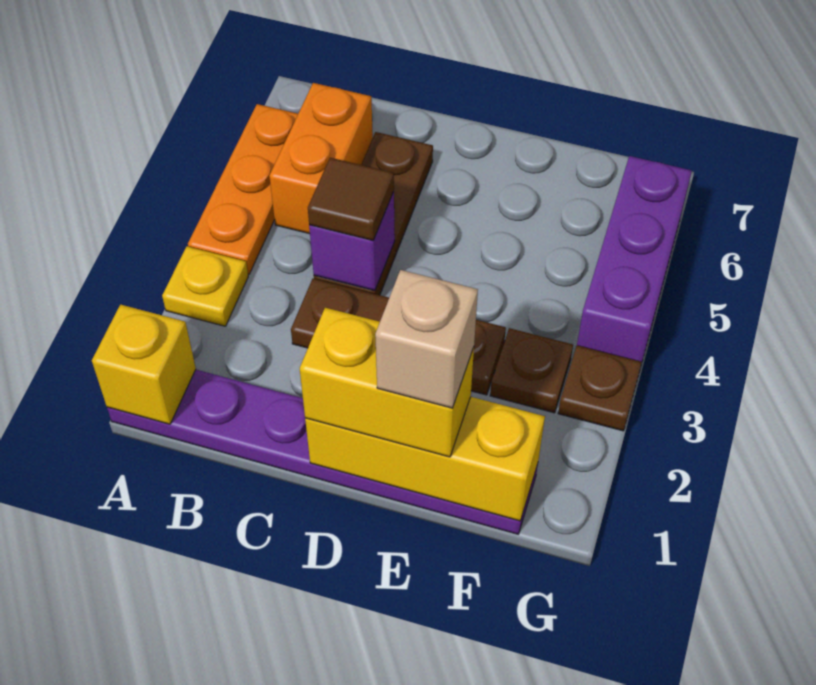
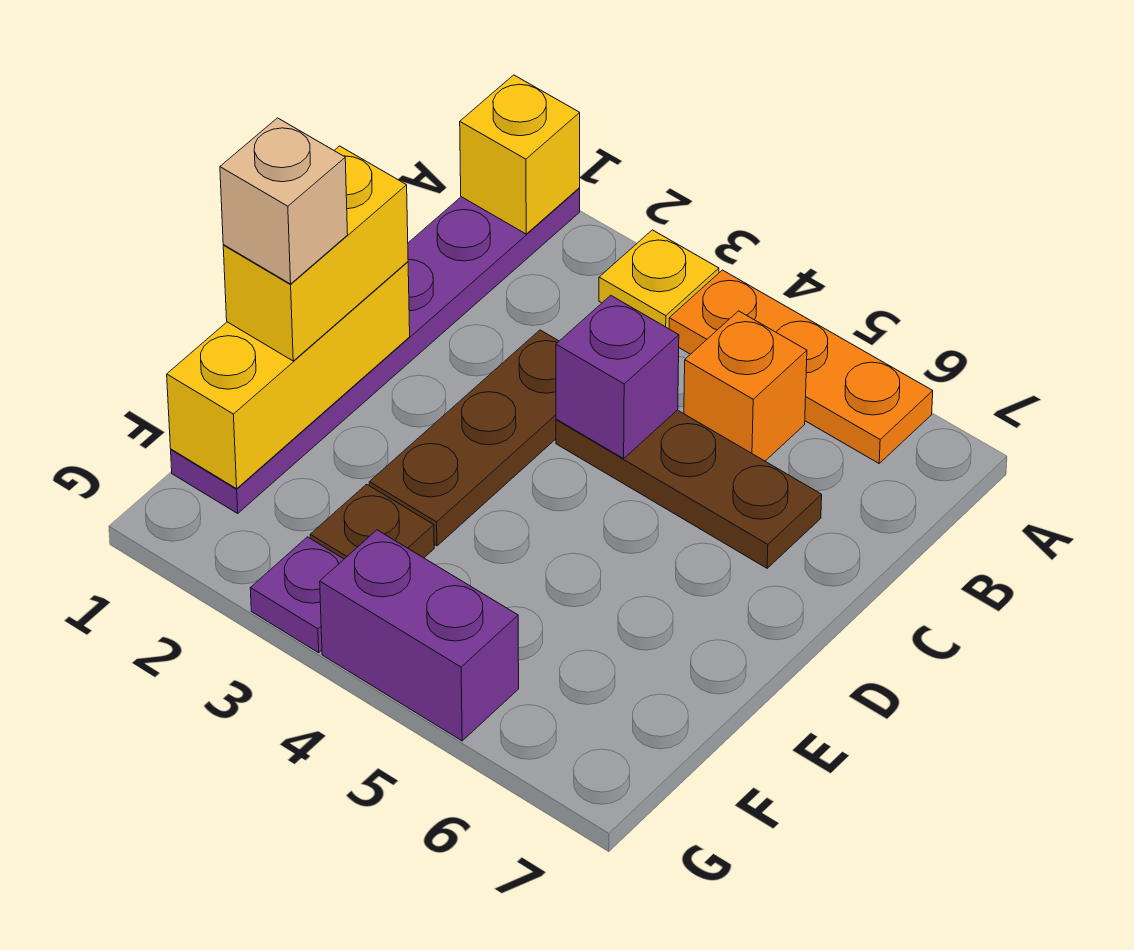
orange brick B5:B6 level 1 -> orange brick B5 level 1
brown tile C4 level 3 -> none
brown plate G3 level 1 -> purple plate G3 level 1
purple brick G4:G6 level 1 -> purple brick G4:G5 level 1

